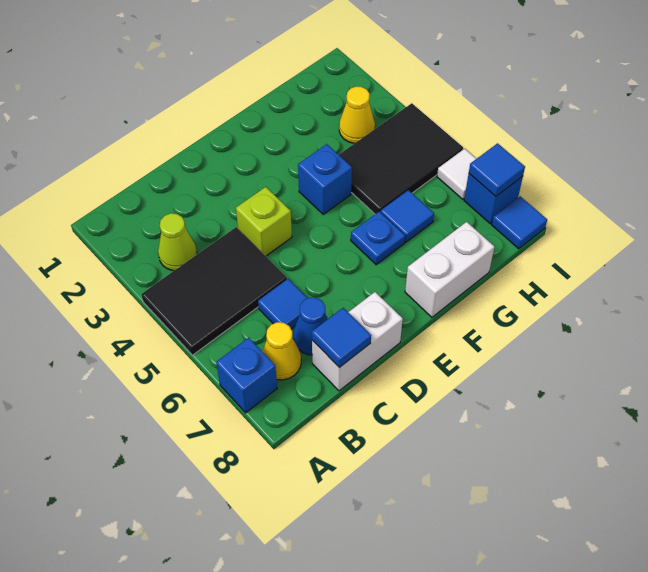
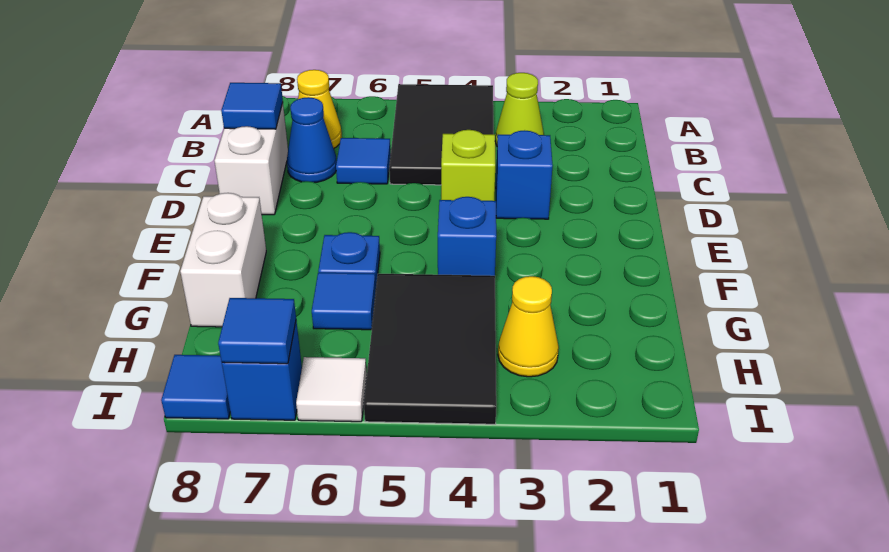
blue brick A7 level 1 -> blue brick D3 level 1

